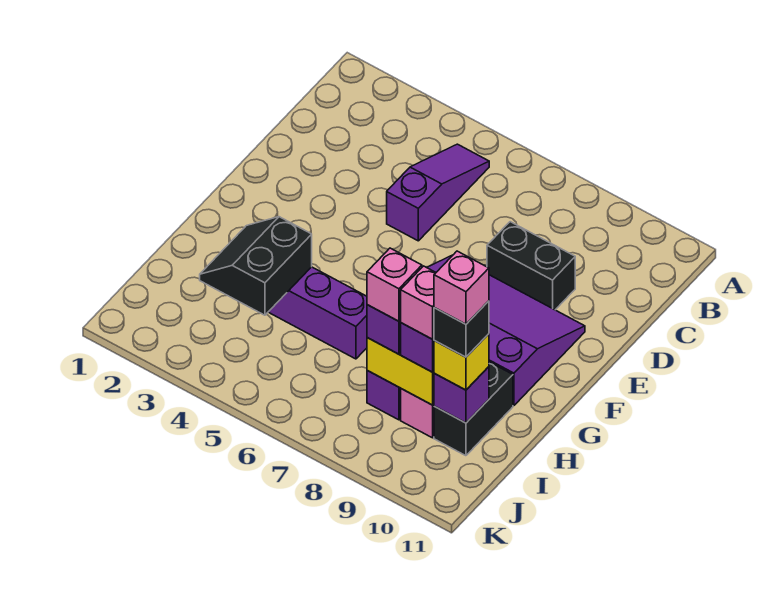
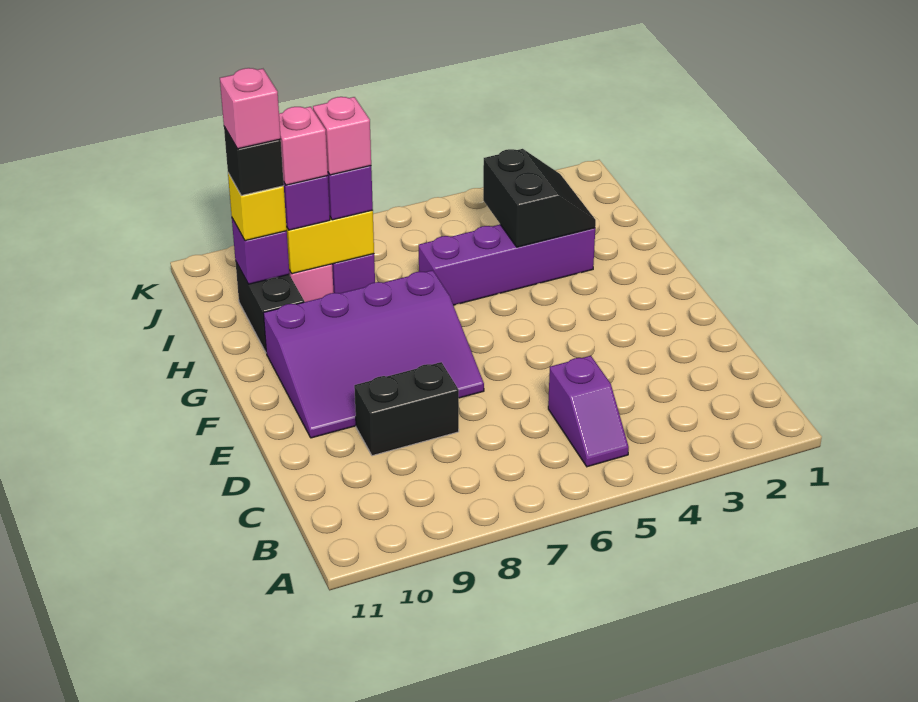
purple slope B5:D5 level 1 top D -> purple slope B5:C5 level 1 top C

